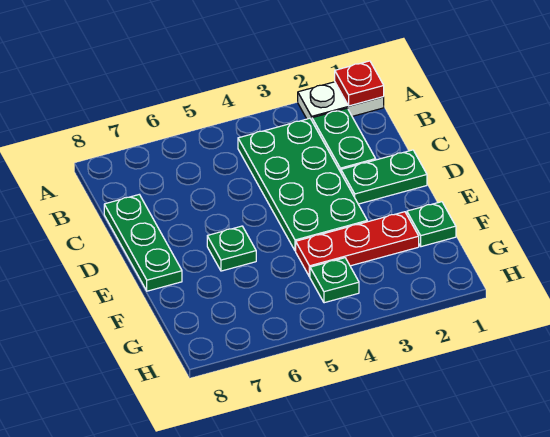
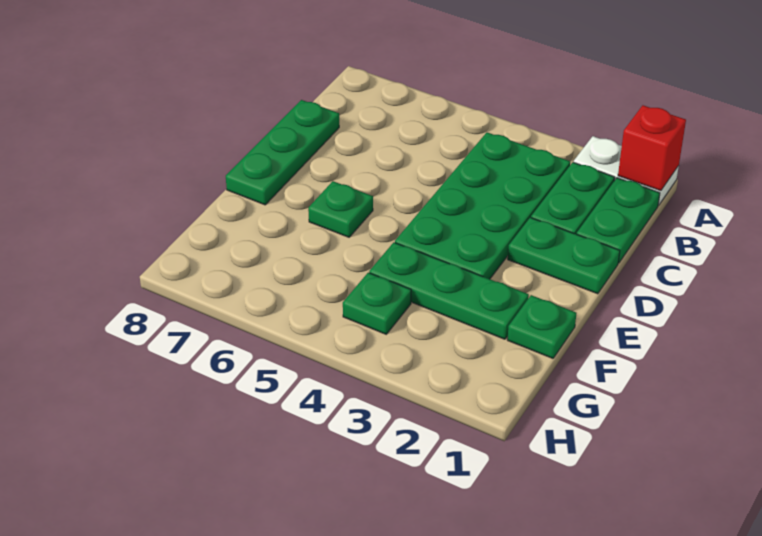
red plate A1 level 2 -> red brick A1 level 2
none -> green plate B1:C1 level 1
red plate F2:F4 level 1 -> green plate F2:F4 level 1

